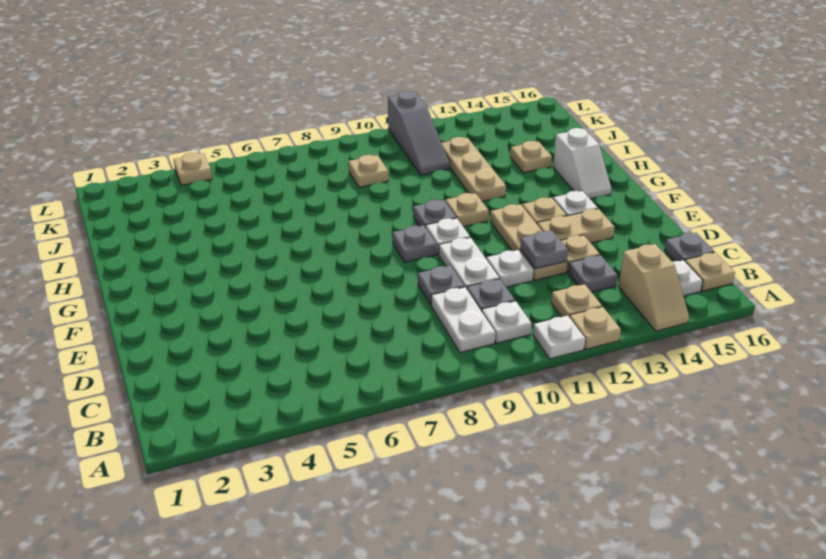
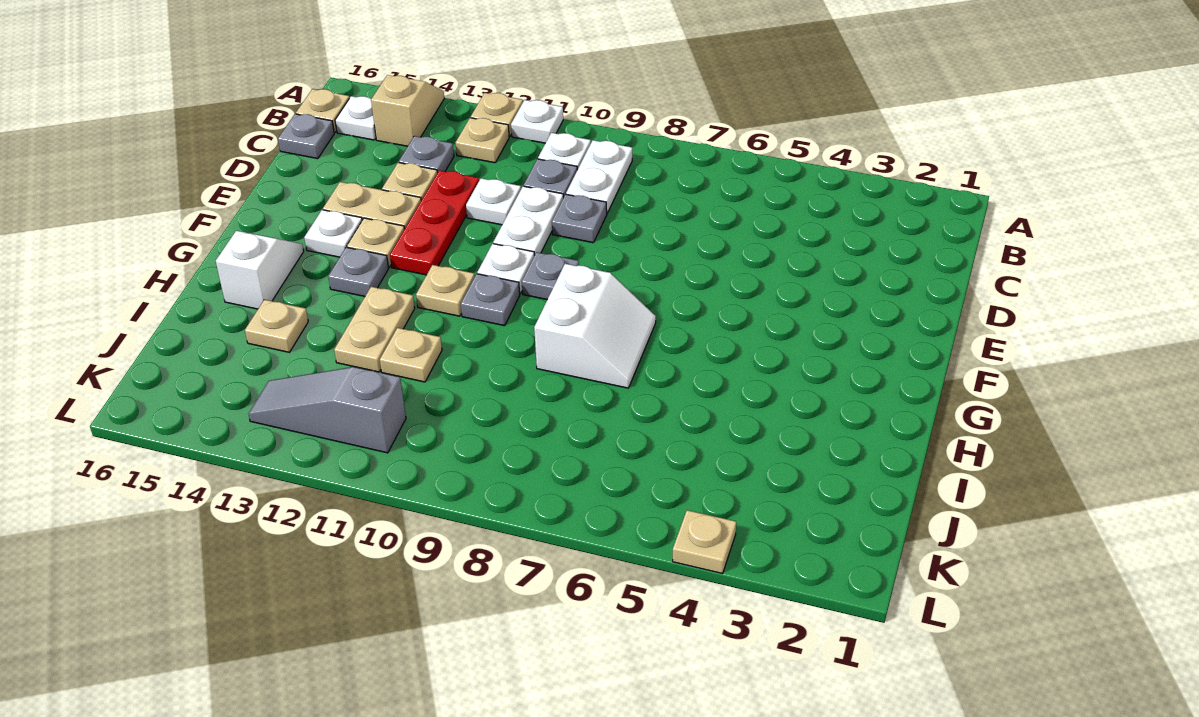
tan plate D12:F12 level 1 -> red plate D12:F12 level 1
grey plate D12 level 2 -> grey plate G13 level 1
none -> white slope G7:H8 level 1 top 8
tan plate H12:J12 level 1 -> tan plate H12:I12 level 1
tan plate J9 level 1 -> tan plate I11 level 1
grey slope J11:L11 level 1 top L -> grey slope K11:K13 level 1 top 11

